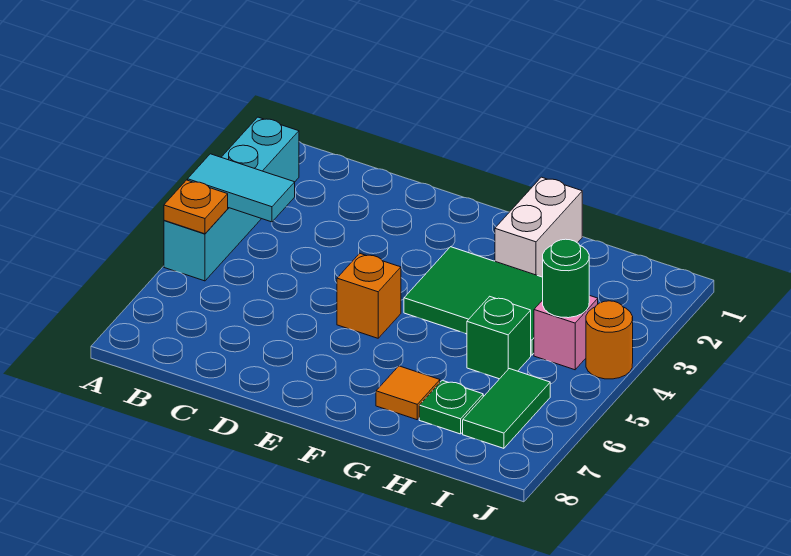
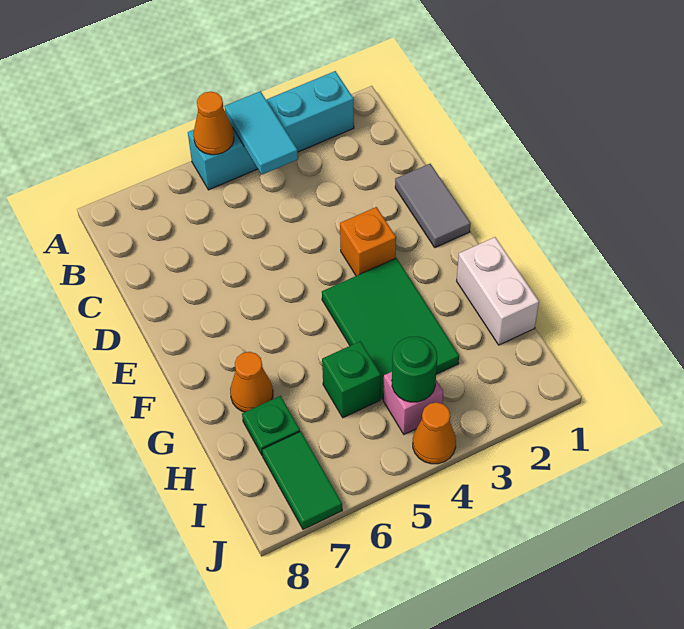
orange plate A5 level 2 -> orange cone A5 level 2
none -> grey tile D1:E1 level 1
orange brick E5 level 1 -> orange brick E3 level 1
white brick G1:G2 level 1 -> white brick G1:H1 level 1
orange tile G7 level 1 -> orange cone G7 level 1
green tile I6:I7 level 1 -> green tile I7:J7 level 1
orange round brick J4 level 1 -> orange cone J4 level 1

